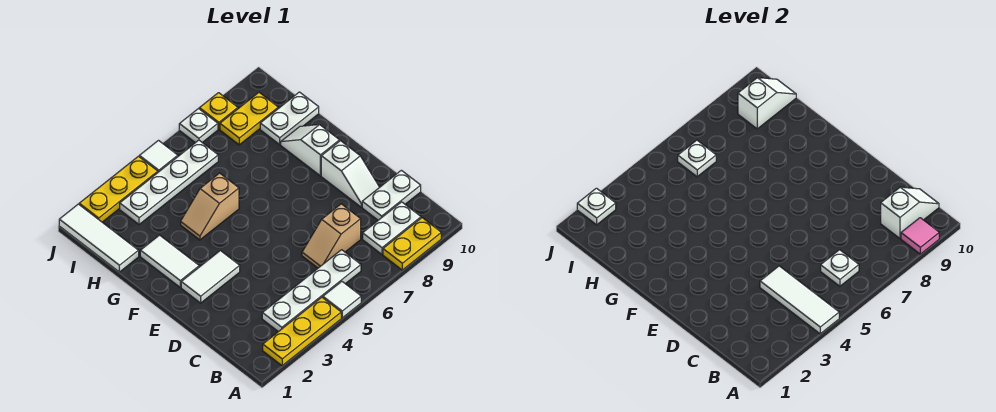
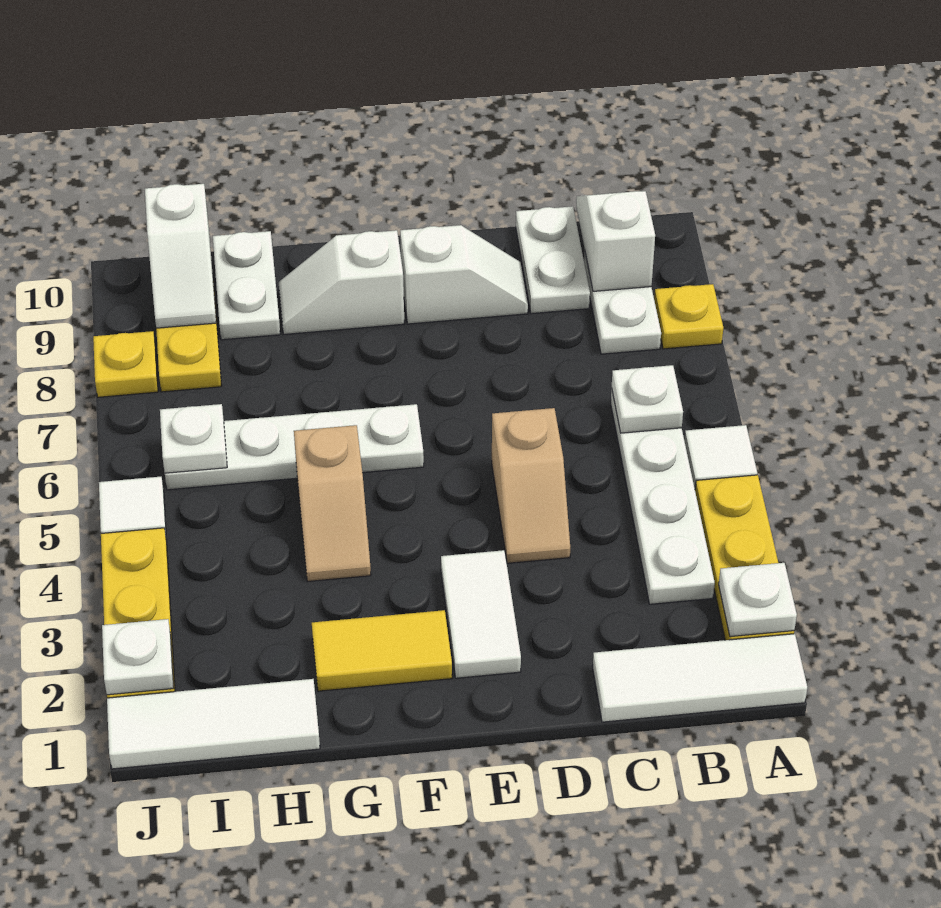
white tile A4:C4 level 2 -> white tile A1:C1 level 1
yellow plate A8:A9 level 1 -> yellow plate A8 level 1
pink tile A9 level 2 -> none
tan slope C6:C7 level 1 top 7 -> tan slope D4:D5 level 1 top 5
white tile F2:G2 level 1 -> yellow tile F2:G2 level 1
white plate I3:I6 level 1 -> white plate F6:I6 level 1
white slope I9:I10 level 2 top 9 -> white slope I9:I10 level 2 top 10
white plate J7 level 1 -> white plate A2 level 2

